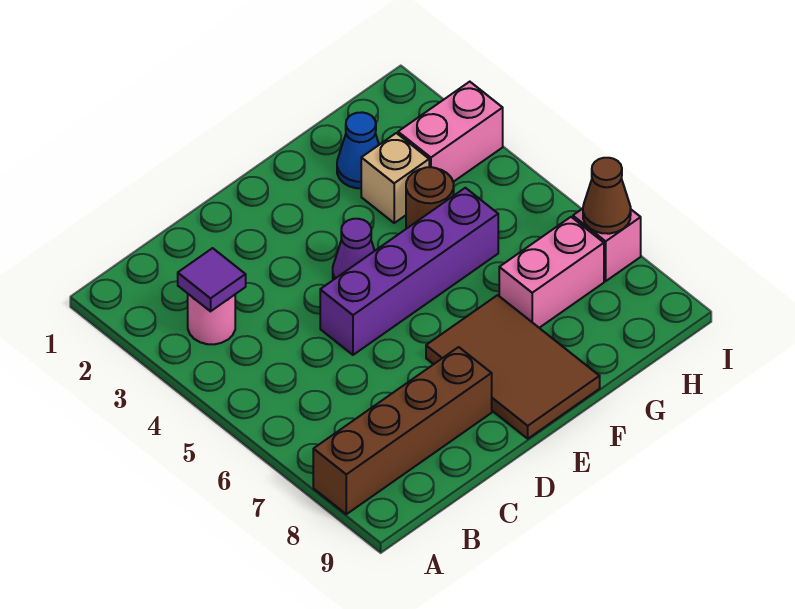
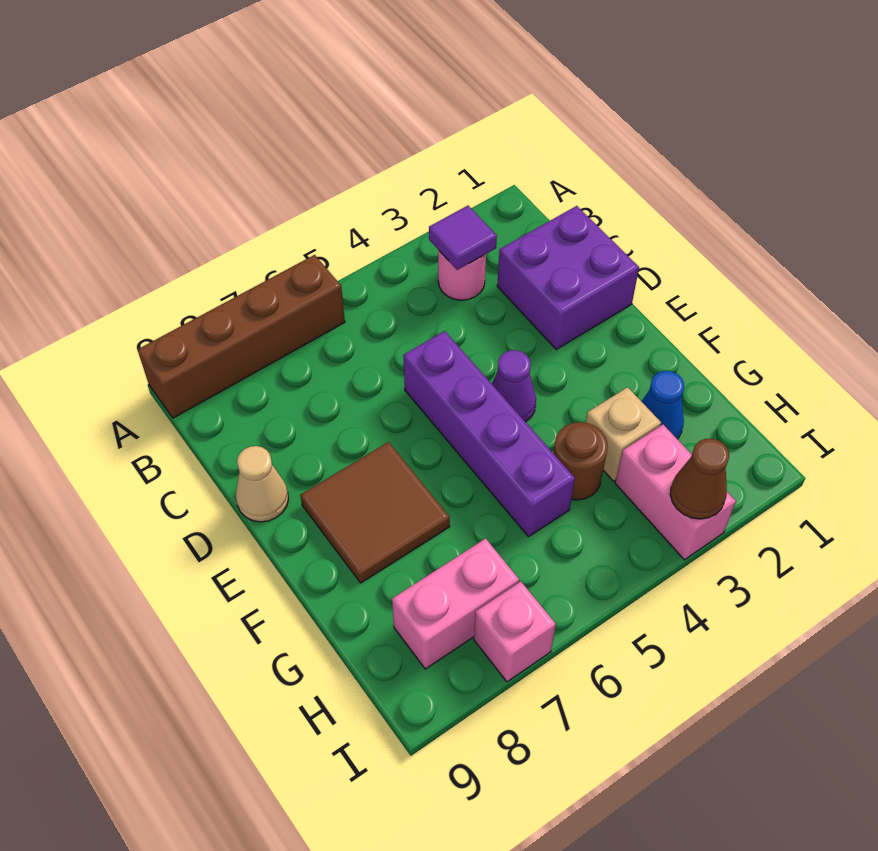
brown brick A8:D8 level 1 -> brown brick A6:A9 level 1
none -> purple brick C1:D2 level 1
none -> tan cone D9 level 1
brown tile E7:F9 level 1 -> brown tile E7:F8 level 1
pink brick G7:H7 level 1 -> pink brick H7:H8 level 1
brown cone I7 level 2 -> brown cone I3 level 2

